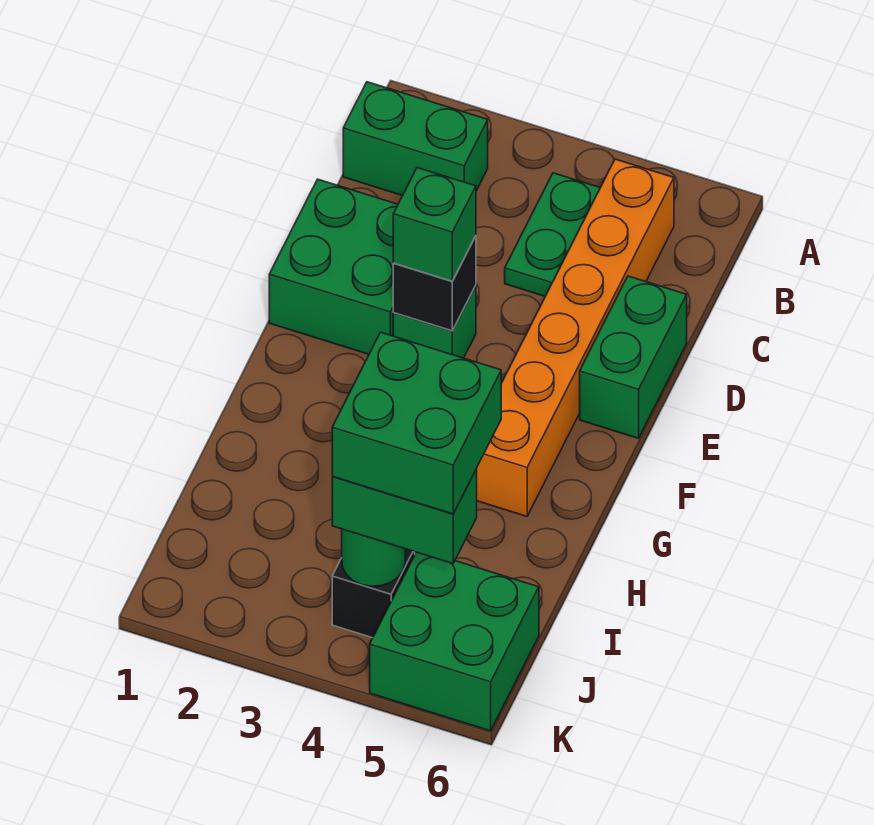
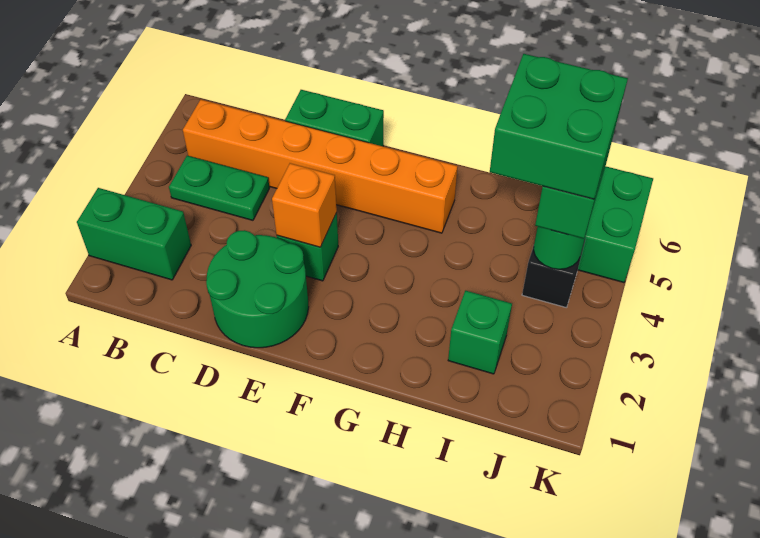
green brick B1:B2 level 1 -> green brick A2:B2 level 1
green brick D1:E2 level 1 -> green round brick D1:E2 level 1
black brick E3 level 2 -> orange brick E3 level 2
green brick E3 level 3 -> green brick I2 level 1

